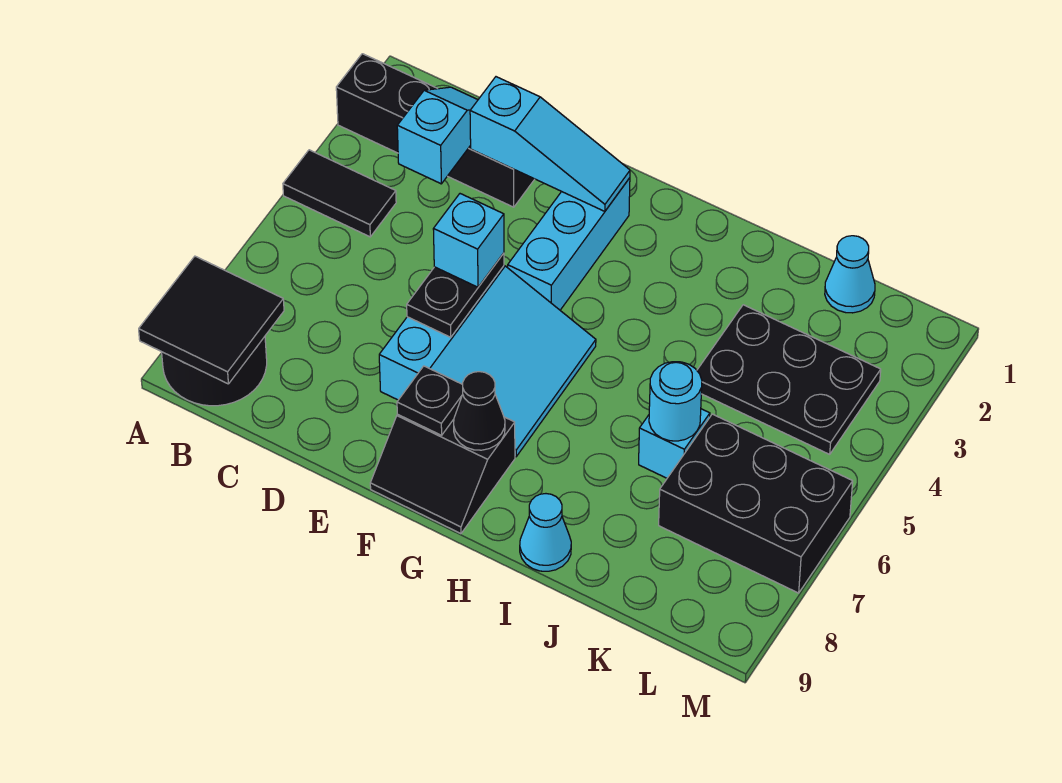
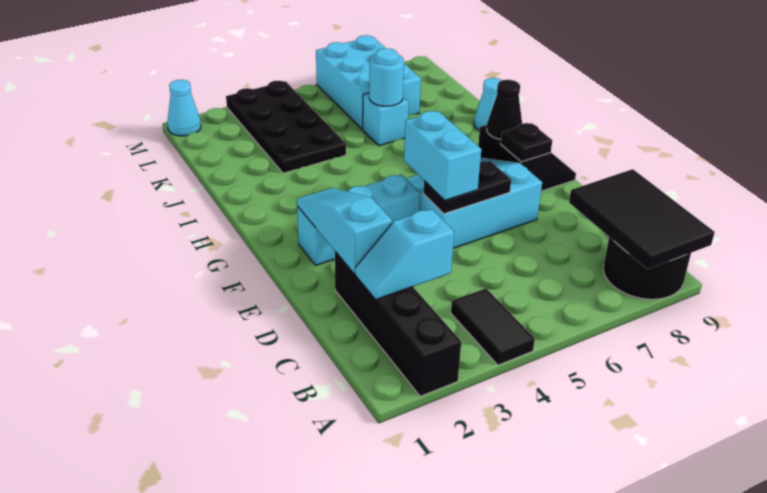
black tile A8:B9 level 2 -> black tile A8:C9 level 2
cyan brick E5 level 3 -> cyan brick E5:F5 level 3
black plate J3:L4 level 1 -> black plate J3:M4 level 1
cyan cone K1 level 1 -> cyan cone M1 level 1
black brick K6:M7 level 1 -> cyan brick K6:M7 level 1

